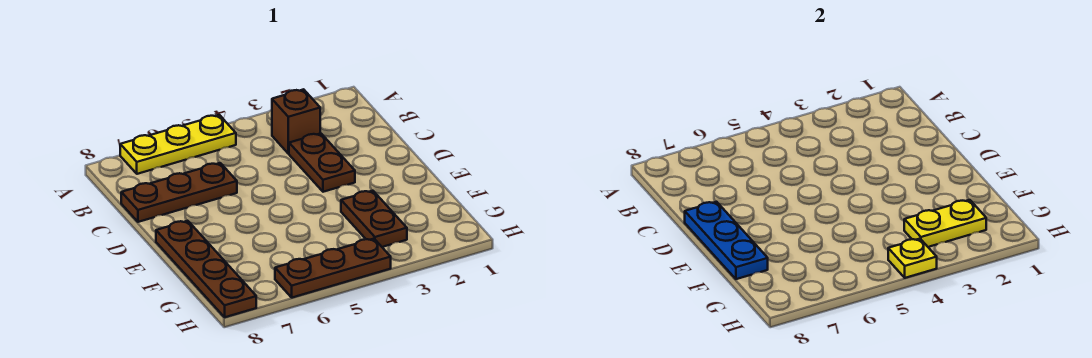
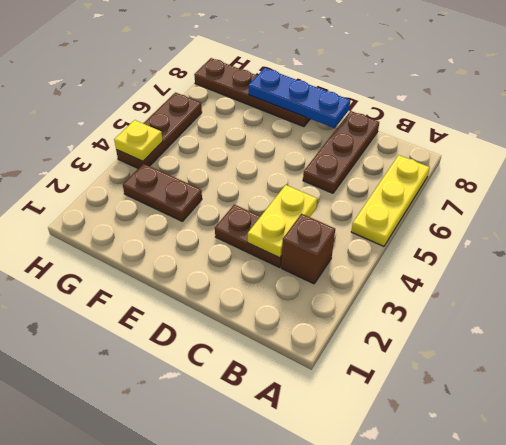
yellow plate G2:G3 level 2 -> yellow plate C3:C4 level 2

